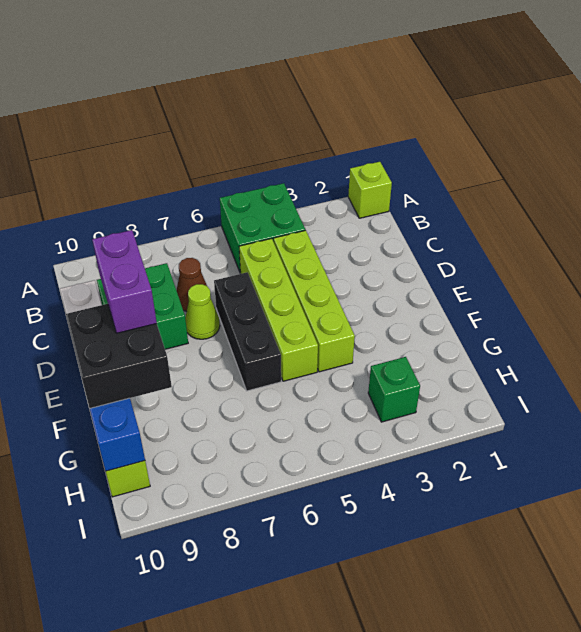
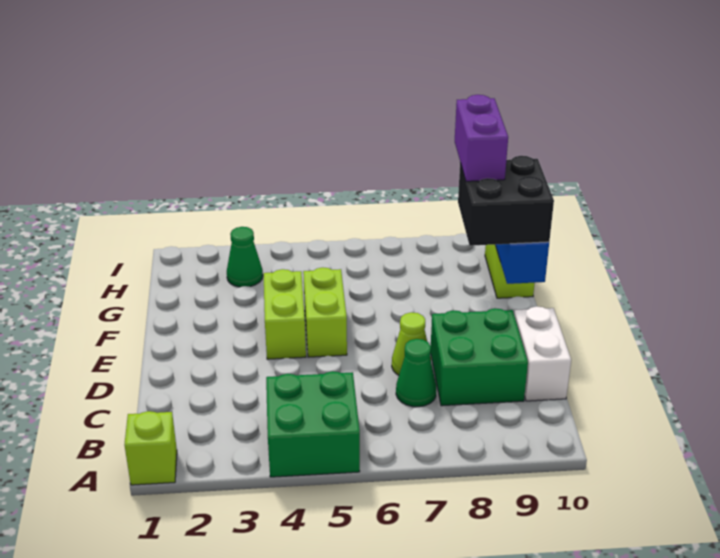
lime brick C4:F4 level 1 -> lime brick E4:F4 level 1
lime brick C5:F5 level 1 -> lime brick E5:F5 level 1
brown cone C7 level 1 -> green cone C7 level 1
black brick D6:F6 level 1 -> none
purple brick E9:F9 level 4 -> purple brick G9:H9 level 4
green brick H3 level 1 -> green cone H3 level 1

